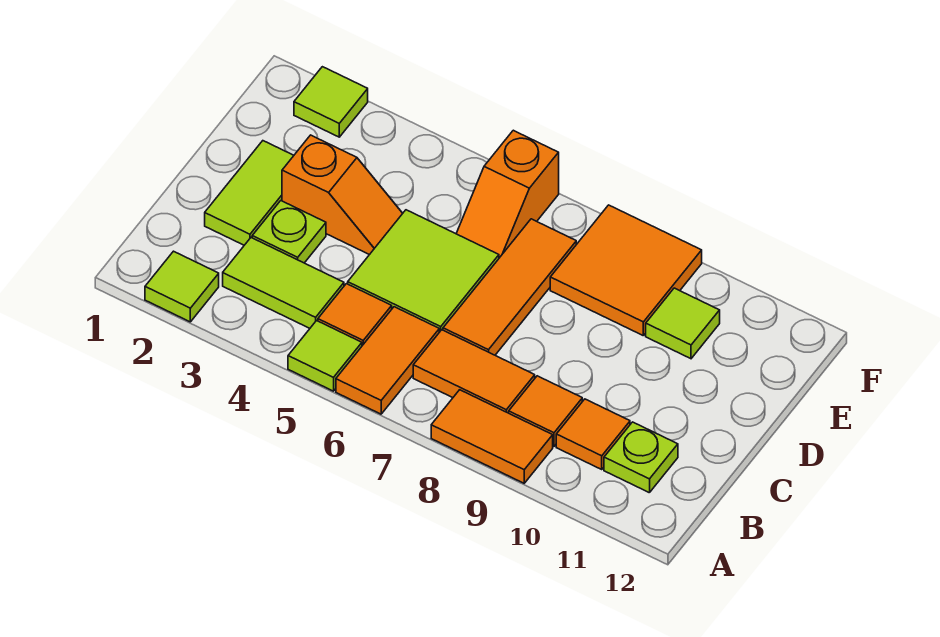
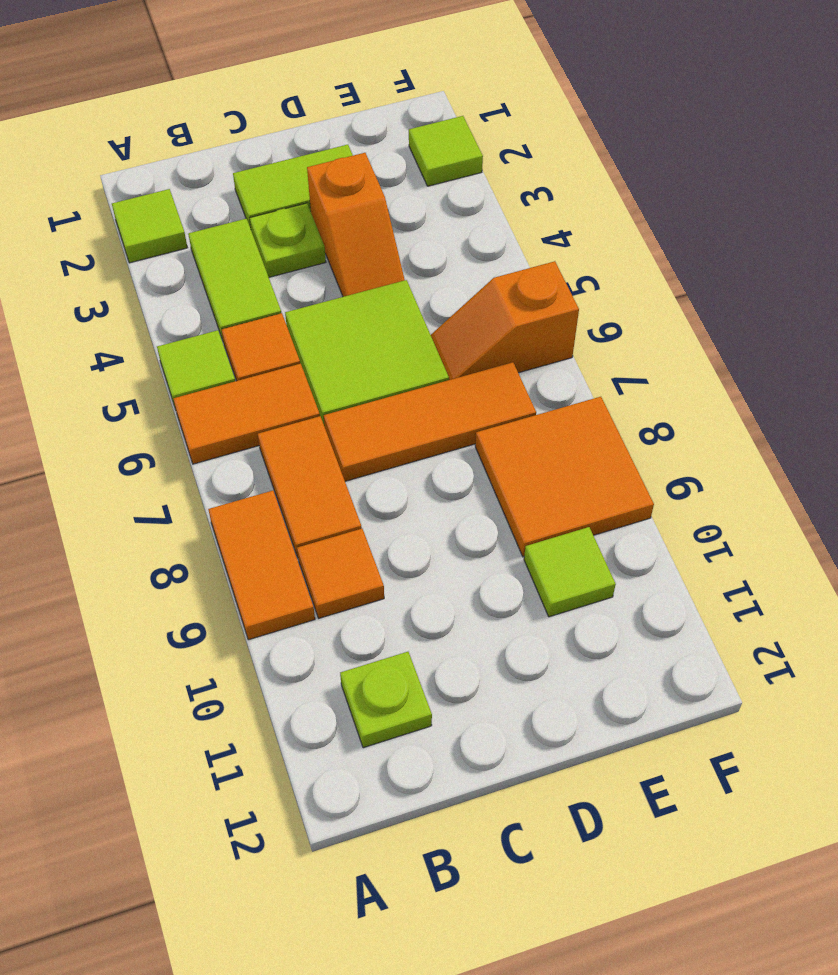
orange tile B10 level 1 -> none

